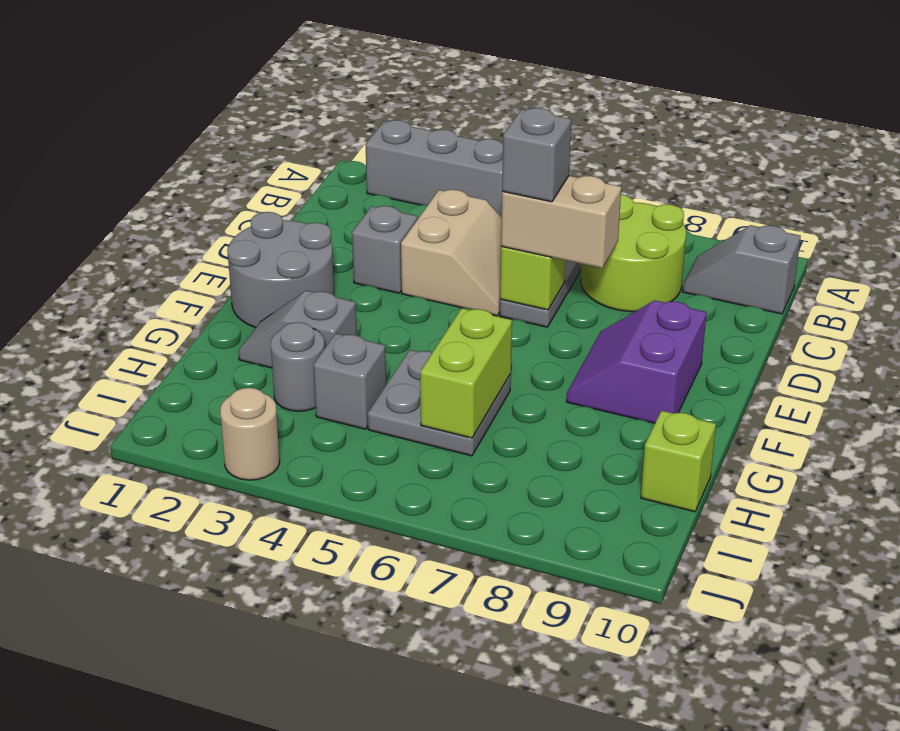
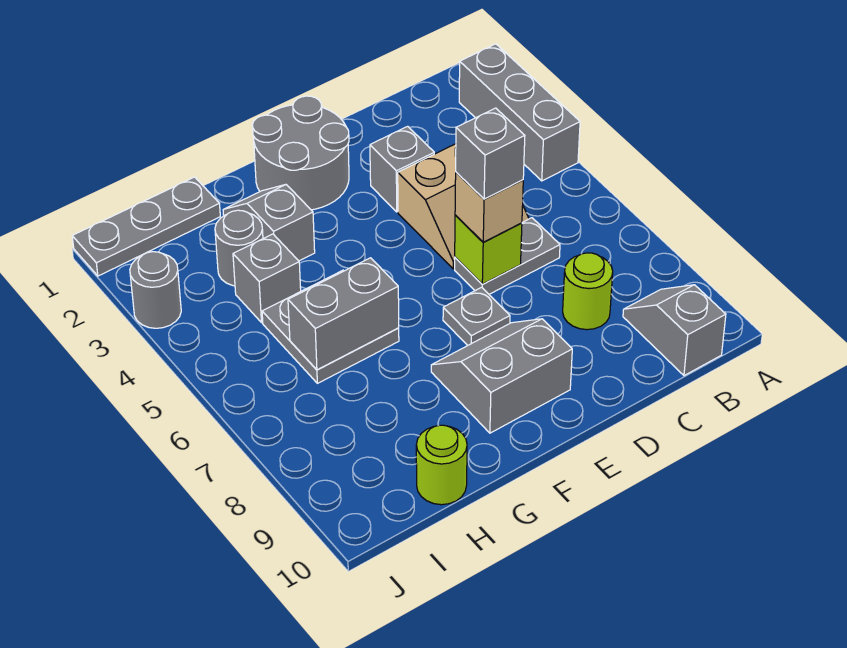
lime round brick B7:C8 level 1 -> lime round brick C8 level 1
tan brick D6:D7 level 3 -> tan brick D6 level 3
none -> grey plate E7 level 1
purple slope E8:F9 level 1 top 9 -> grey slope E8:F9 level 1 top 9
lime brick G6:H6 level 2 -> grey brick G6:H6 level 2
none -> grey plate H1:J1 level 1
lime brick H10 level 1 -> lime round brick H10 level 1
tan round brick J3 level 1 -> grey round brick J3 level 1

